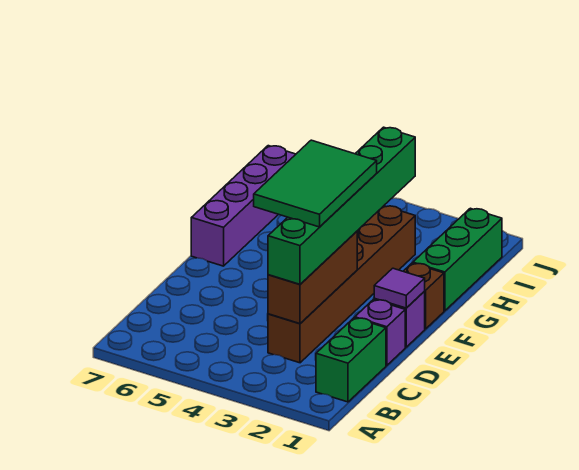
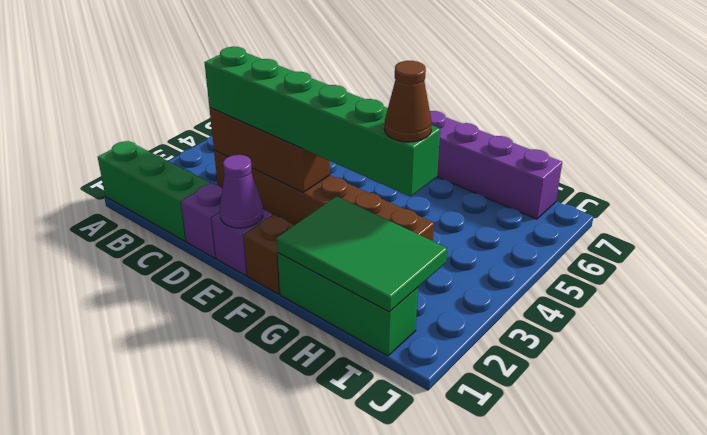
green brick B1:C1 level 1 -> green brick A1:C1 level 1
green tile D3:F4 level 4 -> green tile G1:I2 level 2
purple tile E1 level 2 -> purple cone E1 level 2
none -> brown cone H3 level 4

